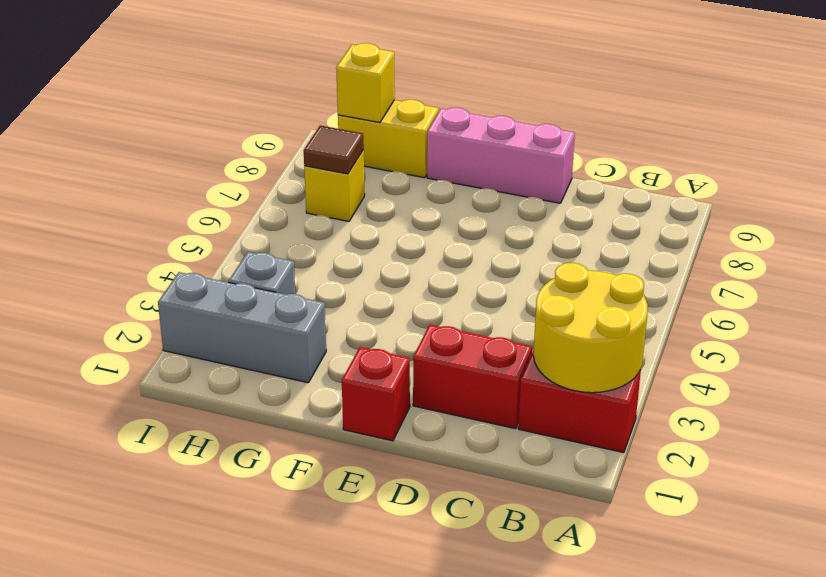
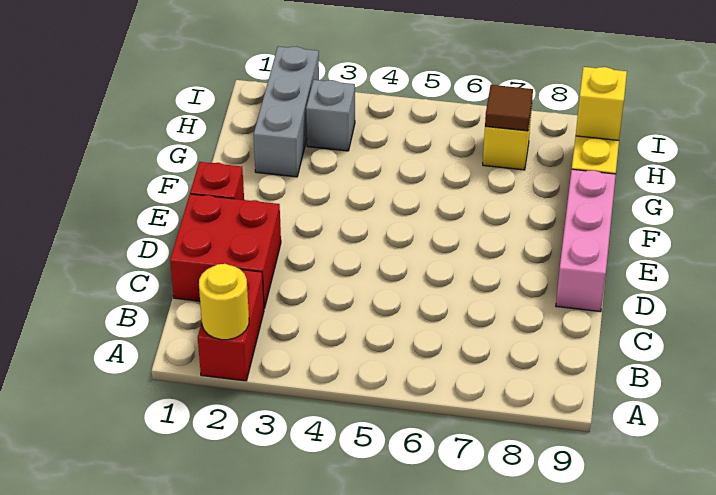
yellow round brick A2:B3 level 2 -> yellow round brick A2 level 2
red brick C2:D2 level 1 -> red brick C1:D2 level 1

